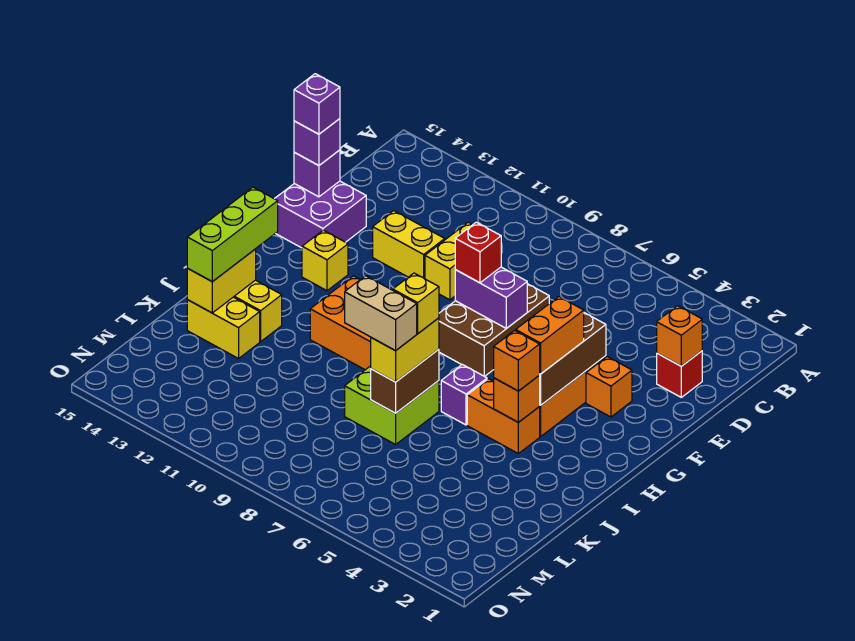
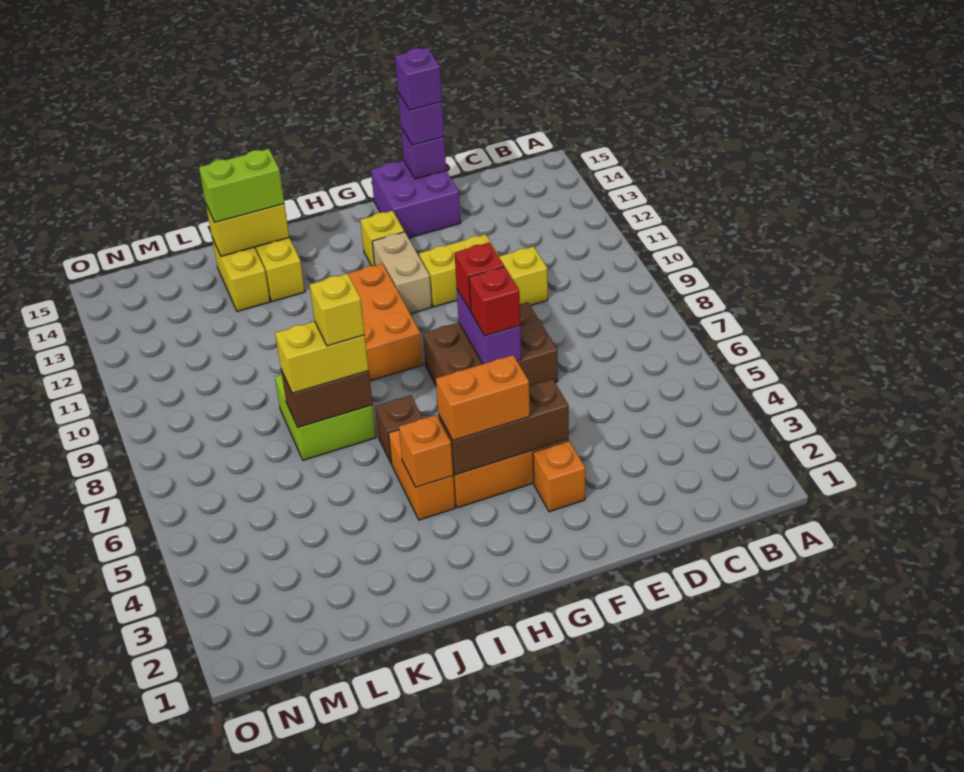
red brick D2 level 1 -> red brick F7 level 3
orange brick D2 level 2 -> none
yellow brick E11:E12 level 1 -> yellow brick E11:F11 level 1
orange brick I4 level 3 -> none
purple brick I6 level 1 -> brown brick I6 level 1
lime brick I14:K14 level 3 -> lime brick J14:K14 level 3
tan brick K7:K8 level 4 -> tan brick G11:G12 level 1

